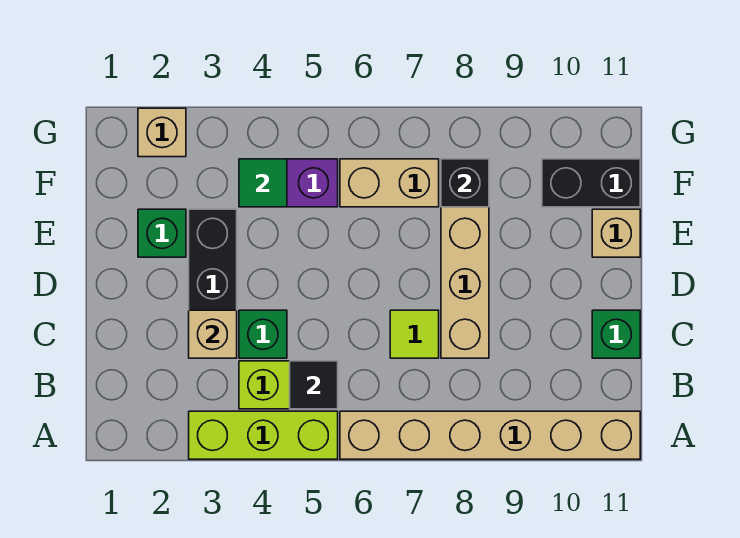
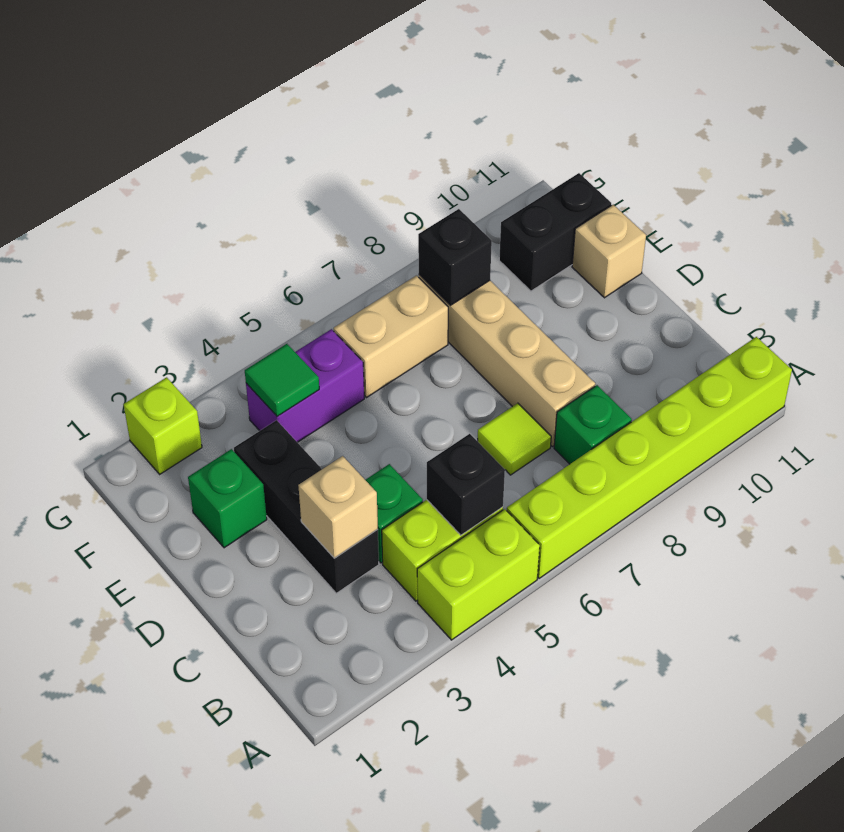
lime brick A3:A5 level 1 -> lime brick A4:A5 level 1
tan brick A6:A11 level 1 -> lime brick A6:A11 level 1
black tile B5 level 2 -> black brick B5 level 2
green brick C11 level 1 -> green brick B8 level 1
tan brick G2 level 1 -> lime brick G2 level 1

